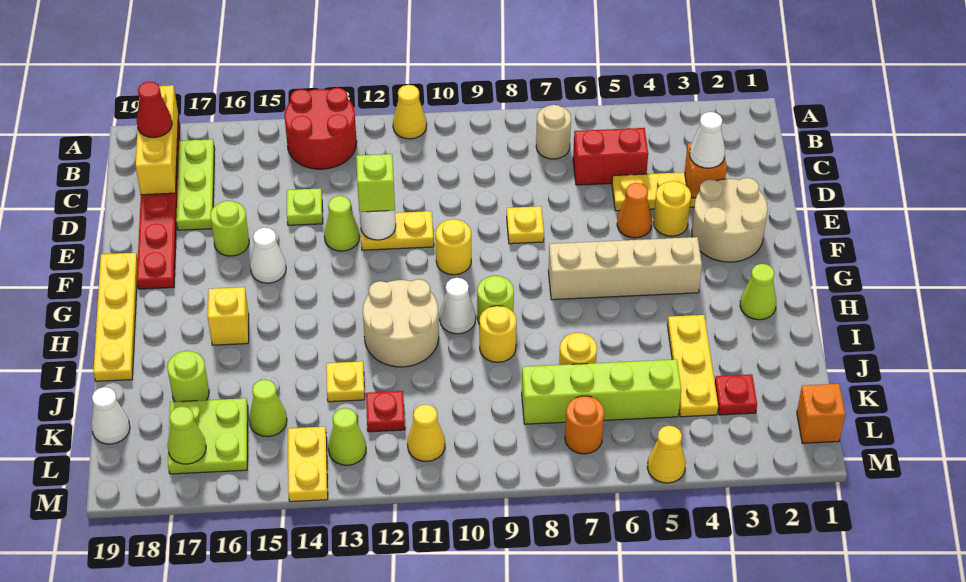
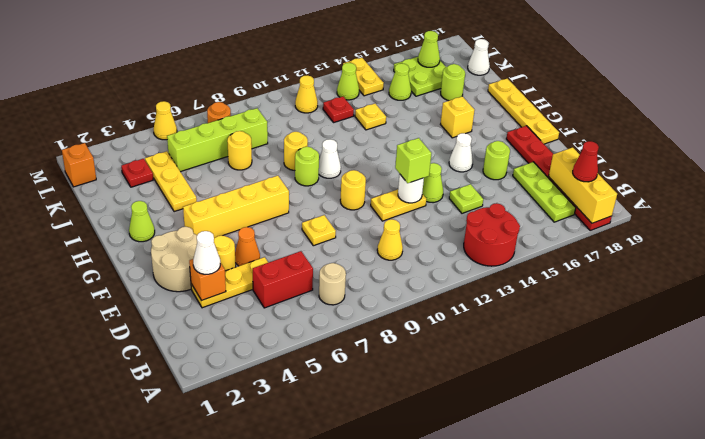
yellow cone A11 level 1 -> yellow cone C10 level 1
tan brick G4:G7 level 1 -> yellow brick G4:G7 level 1
tan round brick H11:I12 level 1 -> none

